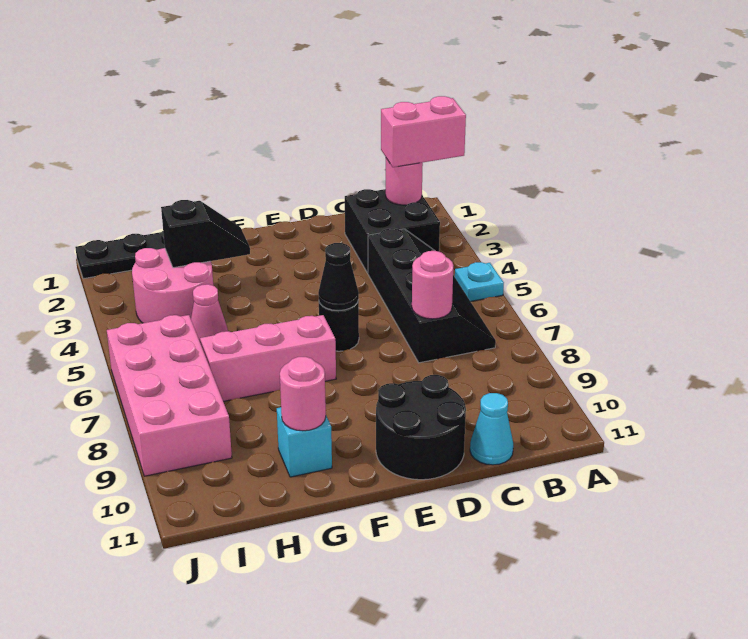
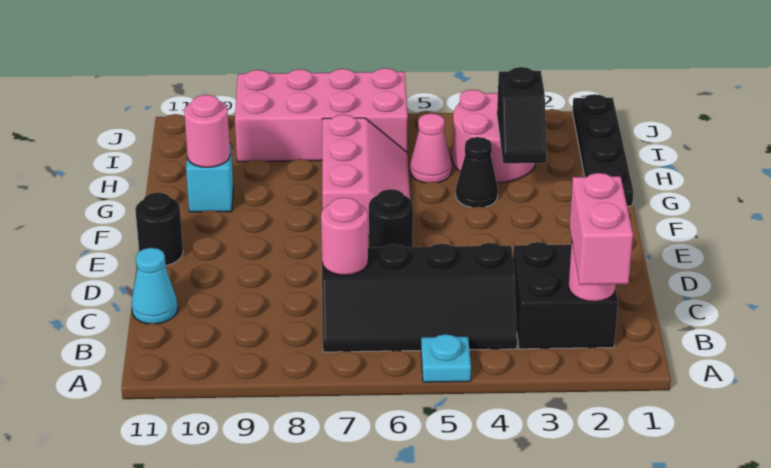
black round brick D10:E11 level 1 -> black round brick E11 level 1
black cone E6 level 2 -> black cone G4 level 1

